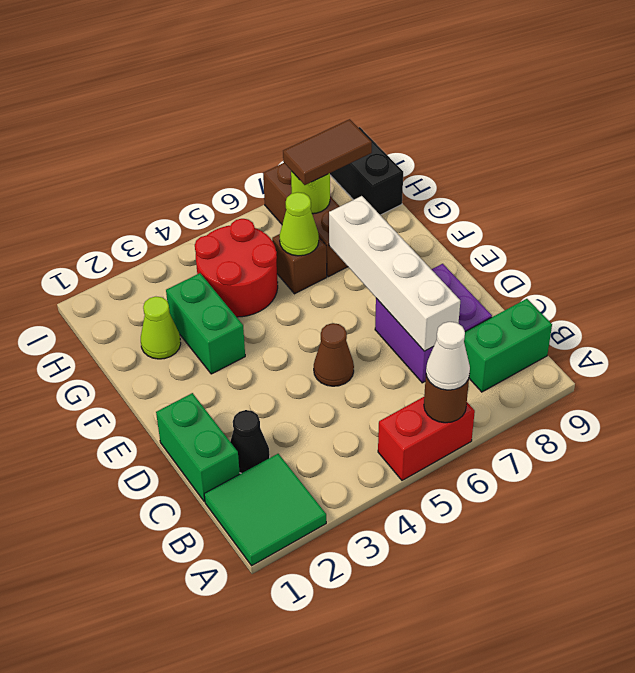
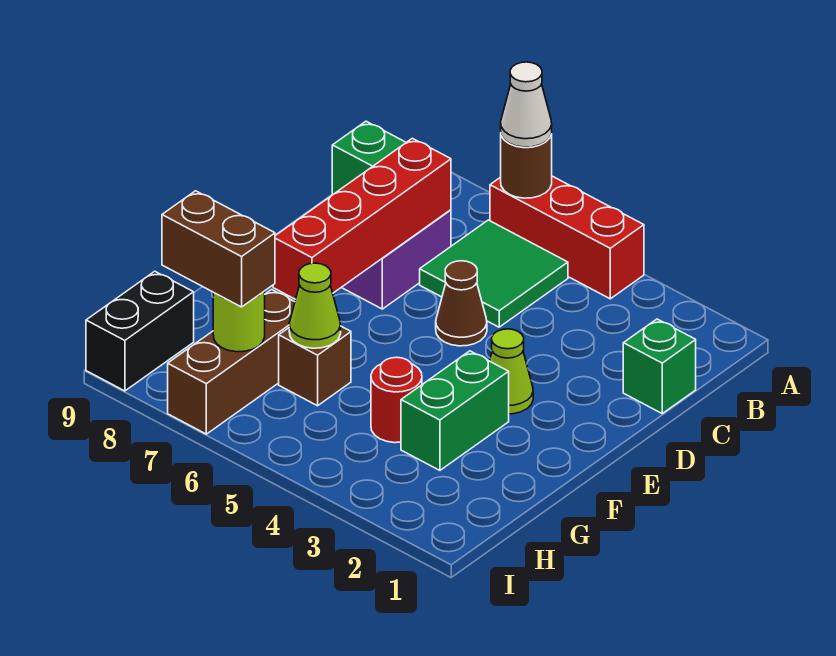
green tile A1:B2 level 1 -> green tile B5:C6 level 1
red brick A5:A6 level 1 -> red brick A4:A6 level 1
green brick C1:D1 level 1 -> green brick C1 level 1
black cone C2 level 1 -> none
white brick C7:F7 level 2 -> red brick C7:F7 level 2
lime cone G2 level 1 -> lime cone E3 level 1
red round brick G4:H5 level 1 -> red round brick G4 level 1
brown tile H7:H8 level 3 -> brown brick H7:H8 level 3

